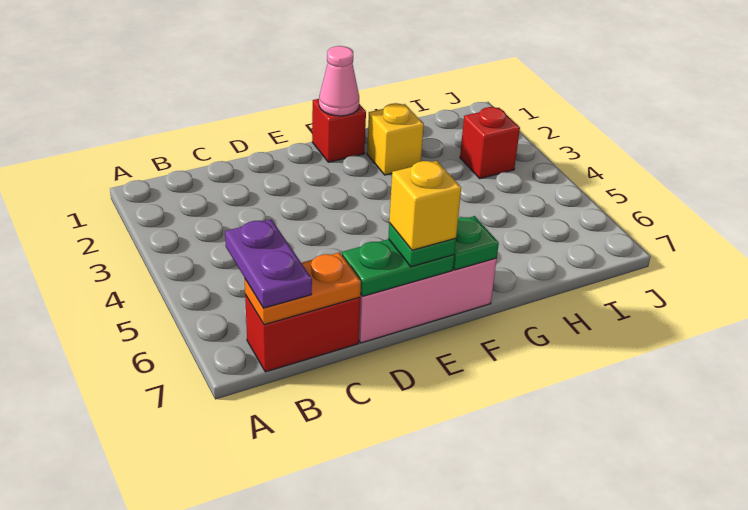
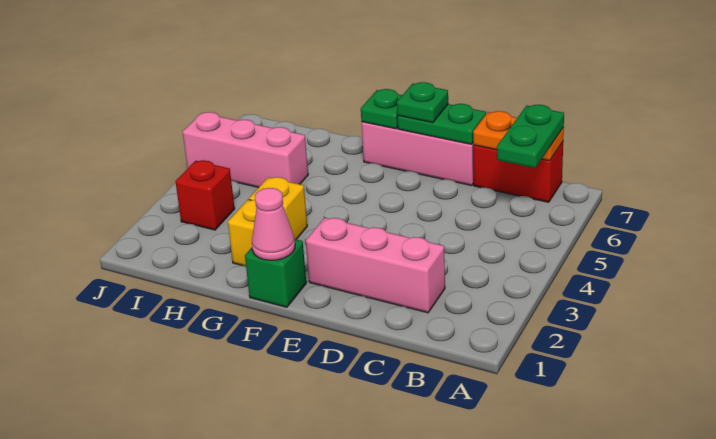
purple plate B6:B7 level 3 -> green plate B6:B7 level 3
none -> pink brick C2:E2 level 1
yellow brick E7 level 4 -> yellow brick G3 level 1
red brick F1 level 1 -> green brick F1 level 1
none -> pink brick H5:J5 level 1

